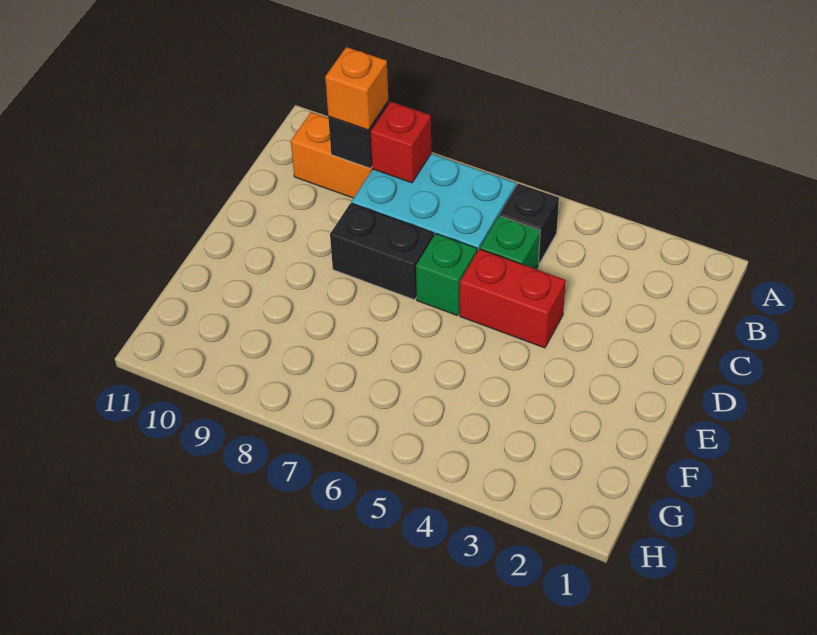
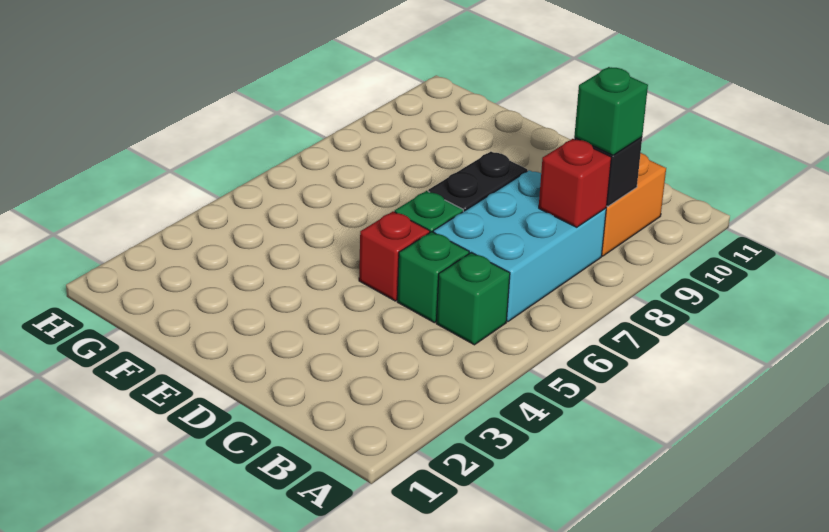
black brick B5 level 1 -> green brick B5 level 1
orange brick B9 level 3 -> green brick B9 level 3
red brick D4:D5 level 1 -> red brick D5 level 1

